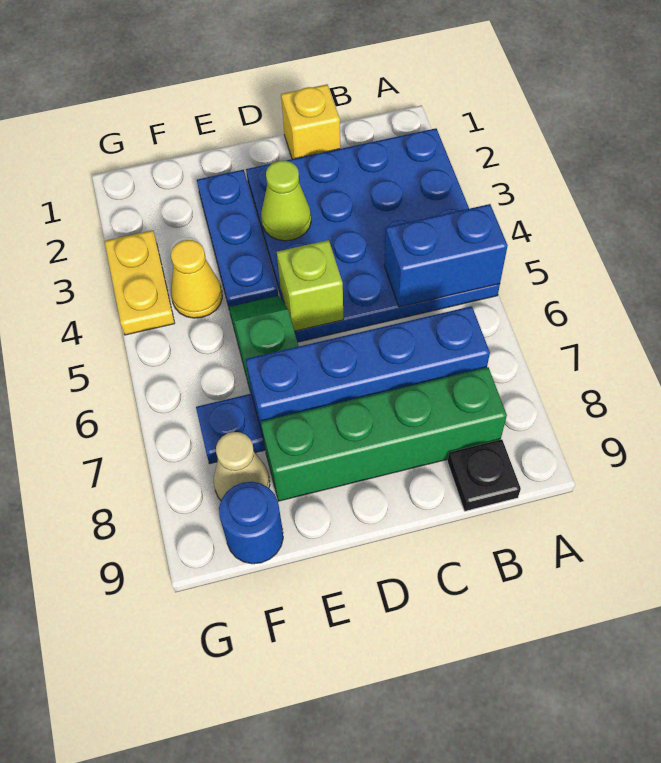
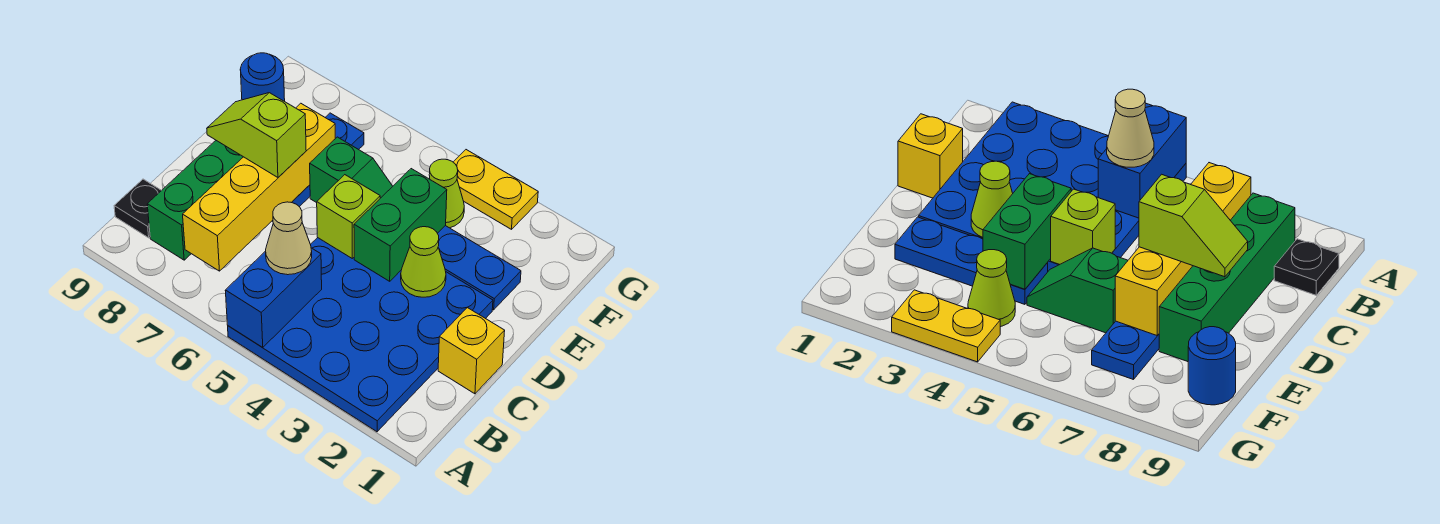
blue brick B7:E7 level 2 -> yellow brick B7:E7 level 2
none -> green brick D4:E4 level 2
none -> lime slope D7:D8 level 3 top 7
yellow cone F4 level 1 -> lime cone F4 level 1
tan cone F8 level 1 -> tan cone B5 level 3

